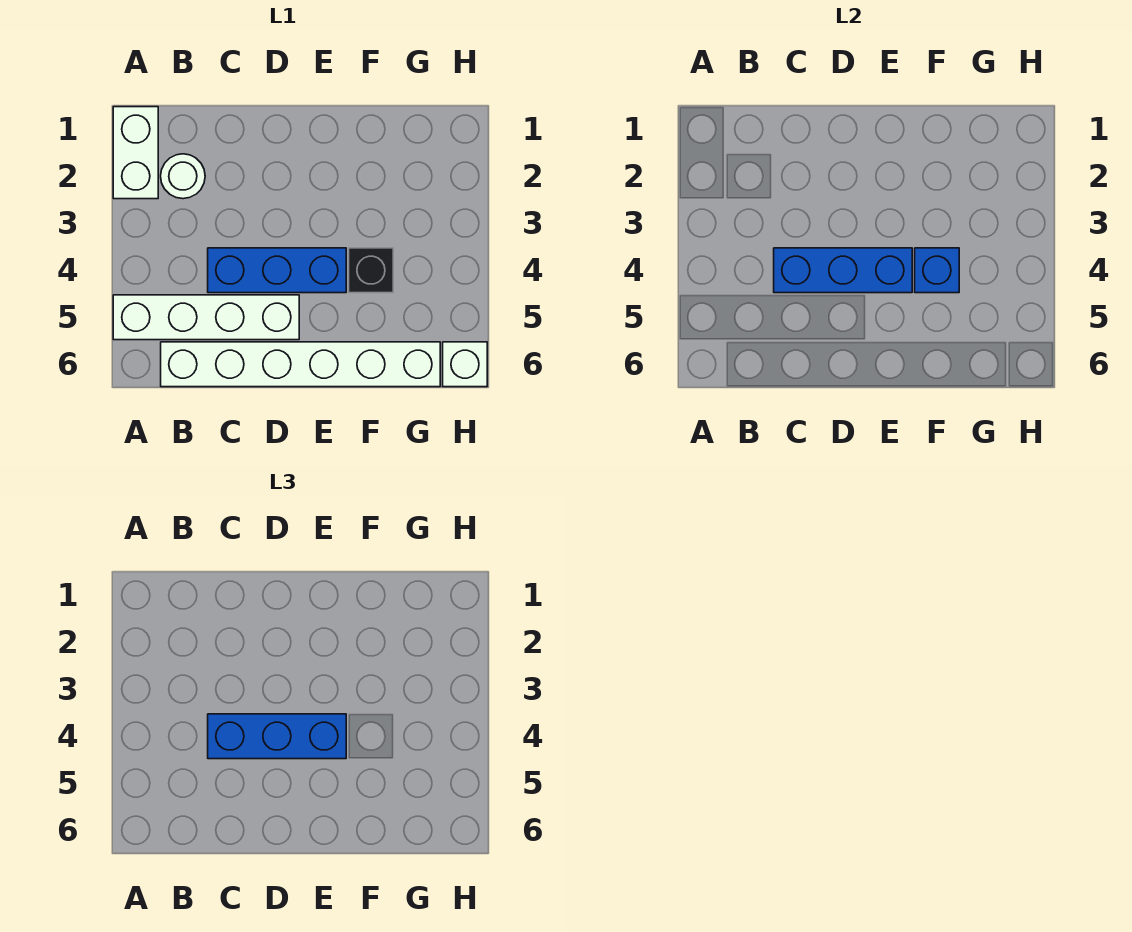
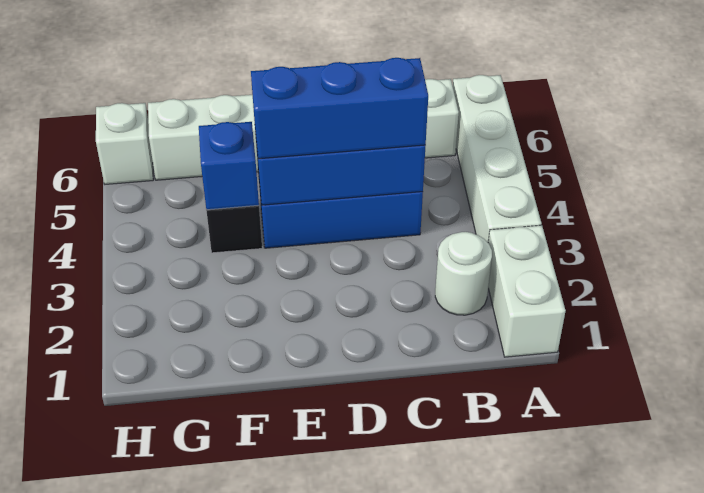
white brick A5:D5 level 1 -> white brick A3:A6 level 1

